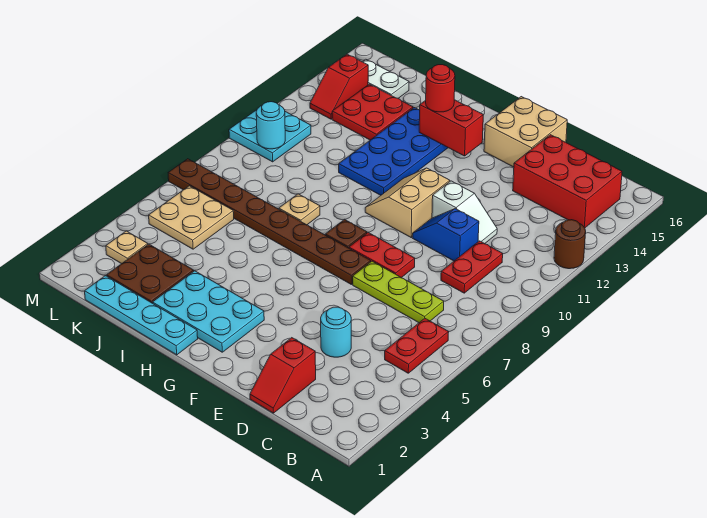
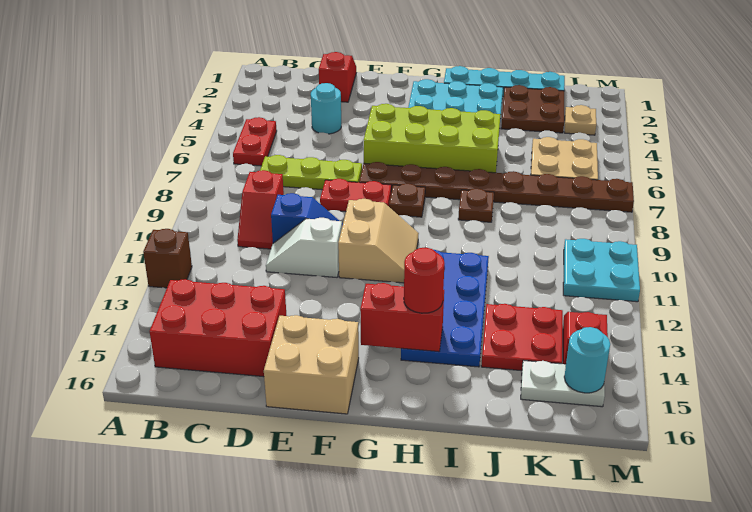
brown round brick A12 level 1 -> brown brick A12 level 1
red plate C9:C10 level 1 -> red slope C9:C10 level 1 top 9
none -> lime brick F5:I6 level 1
tan plate I8 level 1 -> brown plate I8 level 1
cyan round brick L10 level 2 -> cyan round brick L15 level 2

